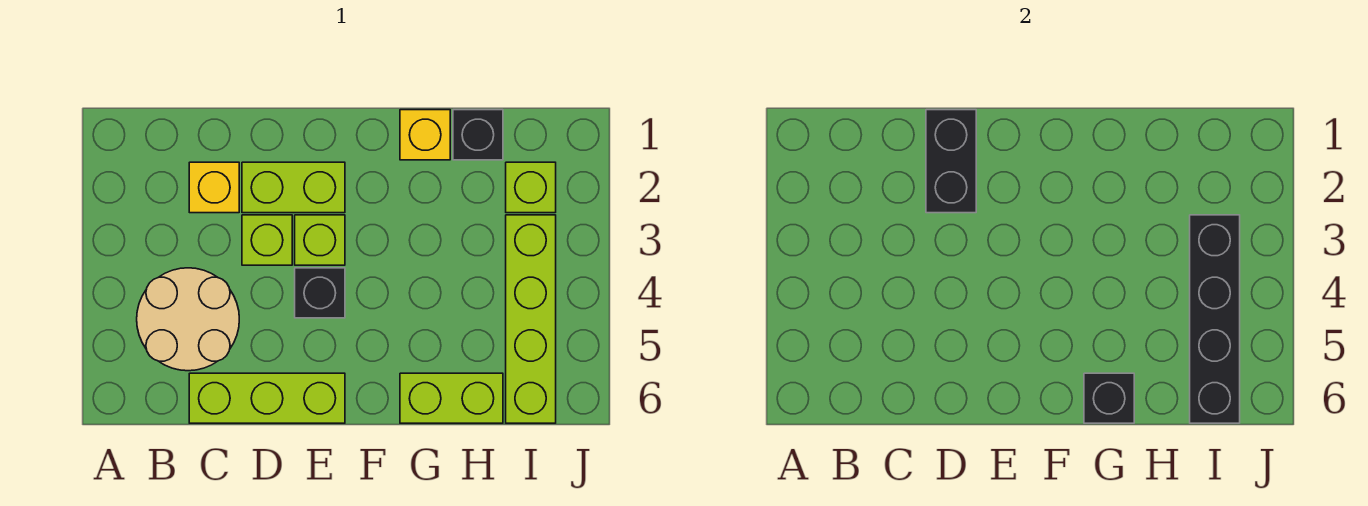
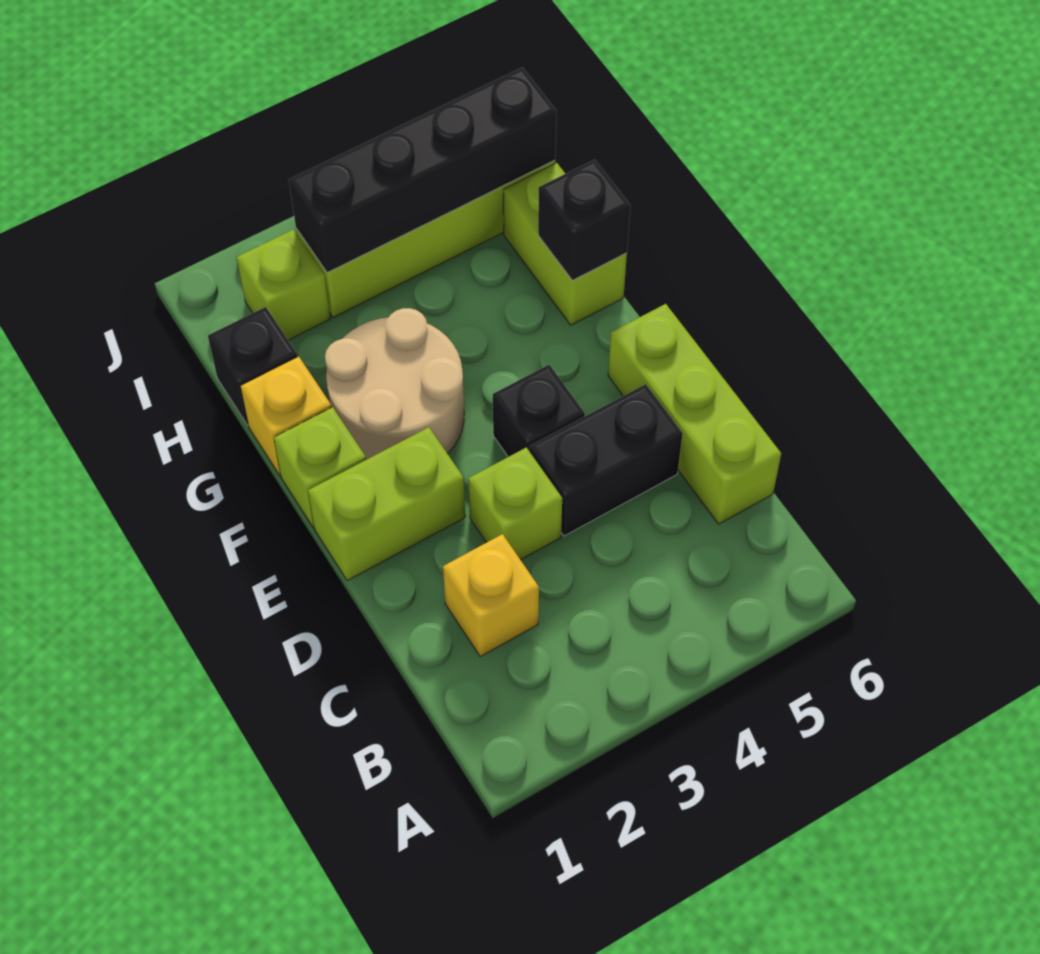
tan round brick B4:C5 level 1 -> tan round brick F2:G3 level 1
black brick D1:D2 level 2 -> black brick D4:D5 level 1
lime brick D2:E2 level 1 -> lime brick E1:E2 level 1
lime brick E3 level 1 -> lime brick F1 level 1

